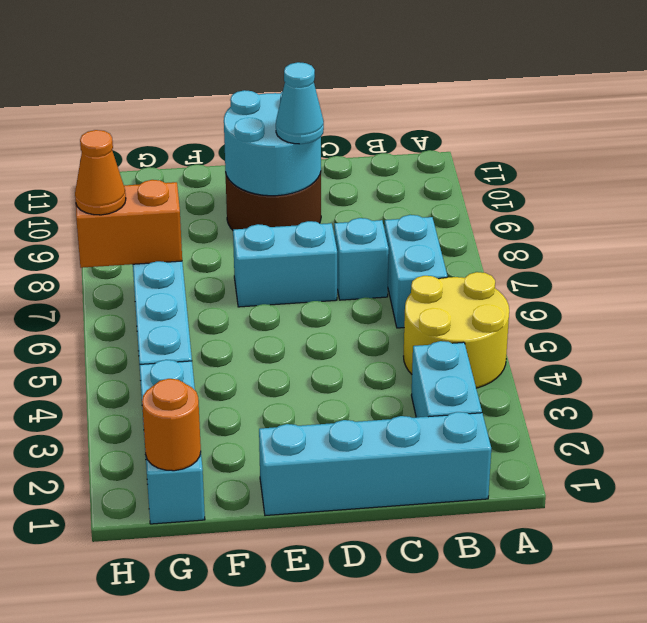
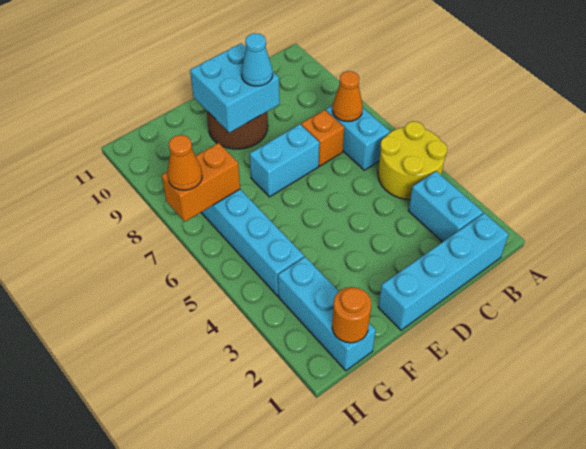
none -> orange cone B7 level 2
cyan brick C7 level 1 -> orange brick C7 level 1
cyan round brick D9:E10 level 2 -> cyan brick D9:E10 level 2

